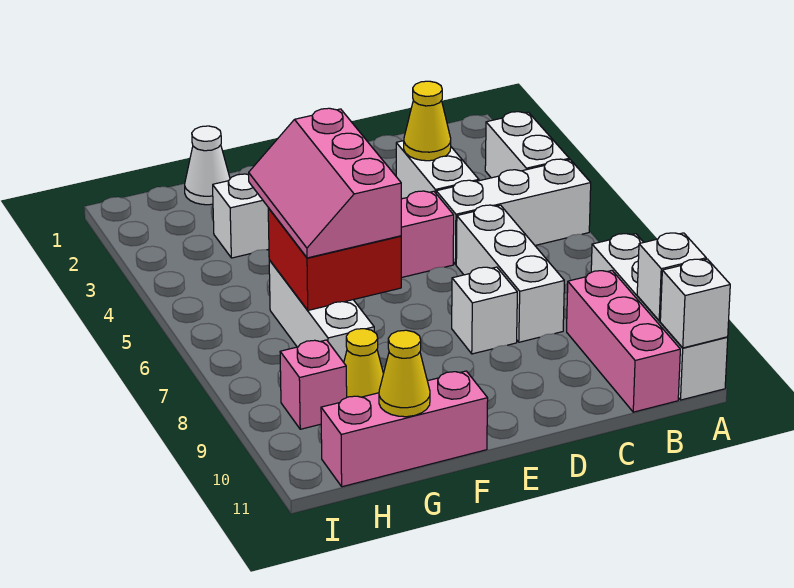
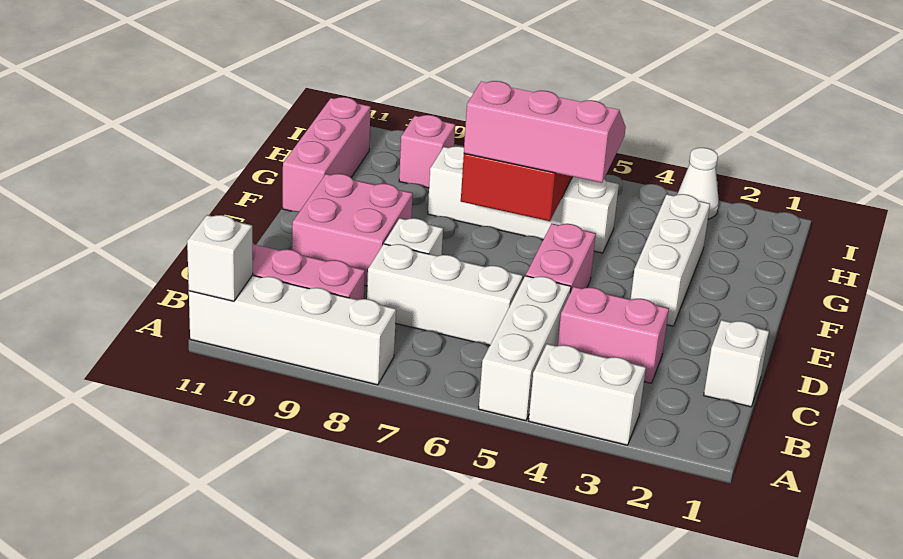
white brick A10 level 2 -> white brick C1 level 1
white brick C3:C4 level 1 -> pink brick C3:C4 level 1
yellow cone C3 level 2 -> none
none -> pink brick D9:E10 level 1
white cone G1 level 1 -> white cone I3 level 1
white brick G6:G8 level 1 -> white brick G5:G8 level 1
yellow cone G9 level 1 -> none
yellow cone G11 level 2 -> none

